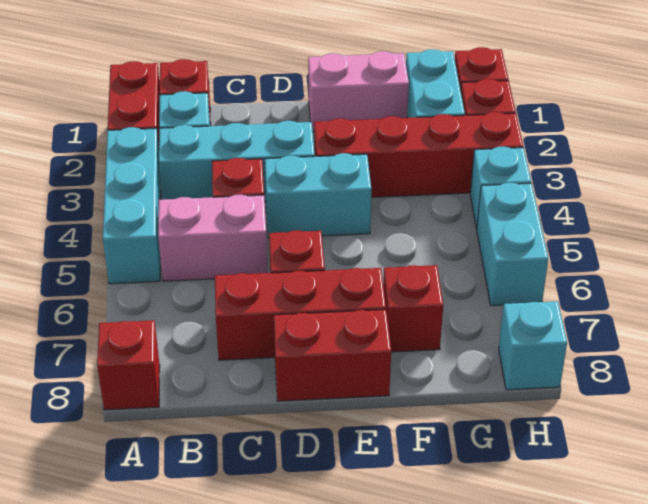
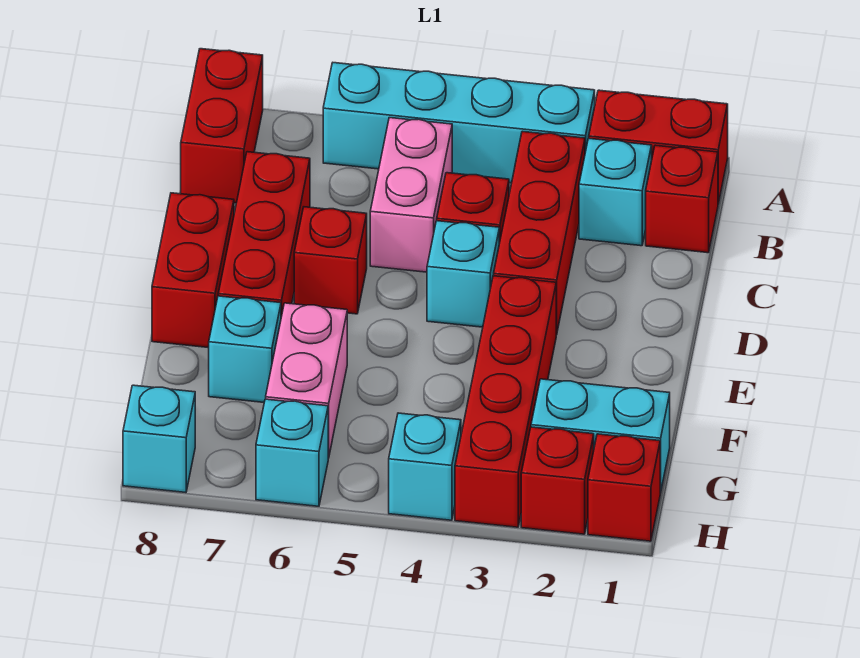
cyan brick A3:A5 level 1 -> cyan brick A3:A6 level 1
red brick A8 level 1 -> red brick A8:B8 level 1
cyan brick B3:D3 level 1 -> red brick B3:D3 level 1
cyan brick D4:E4 level 1 -> cyan brick D4 level 1
pink brick E1:F1 level 1 -> pink brick F6:G6 level 1
red brick F7 level 1 -> cyan brick F7 level 1
cyan brick H5:H6 level 1 -> cyan brick H6 level 1

